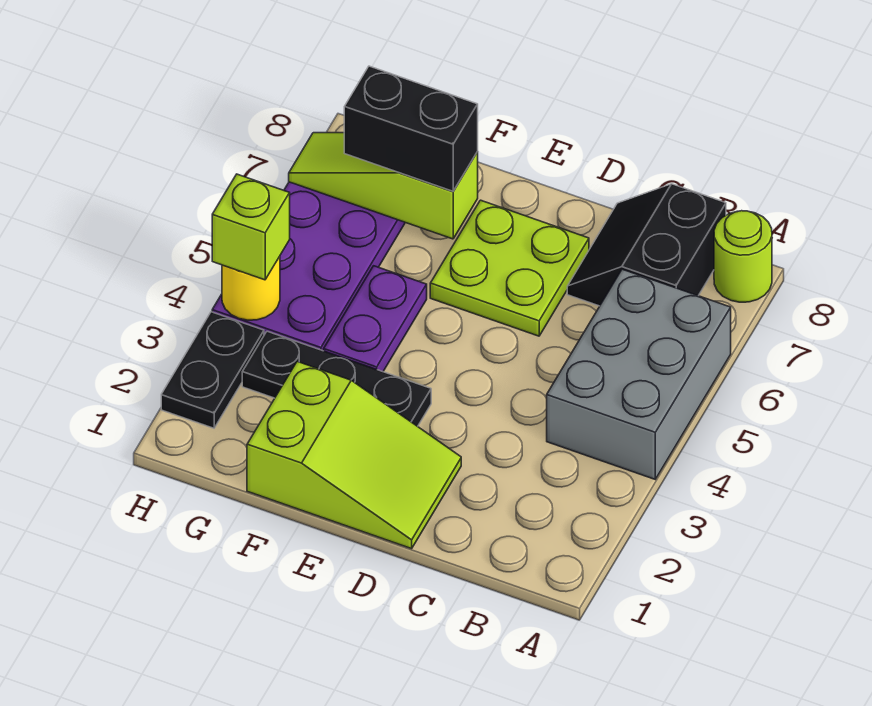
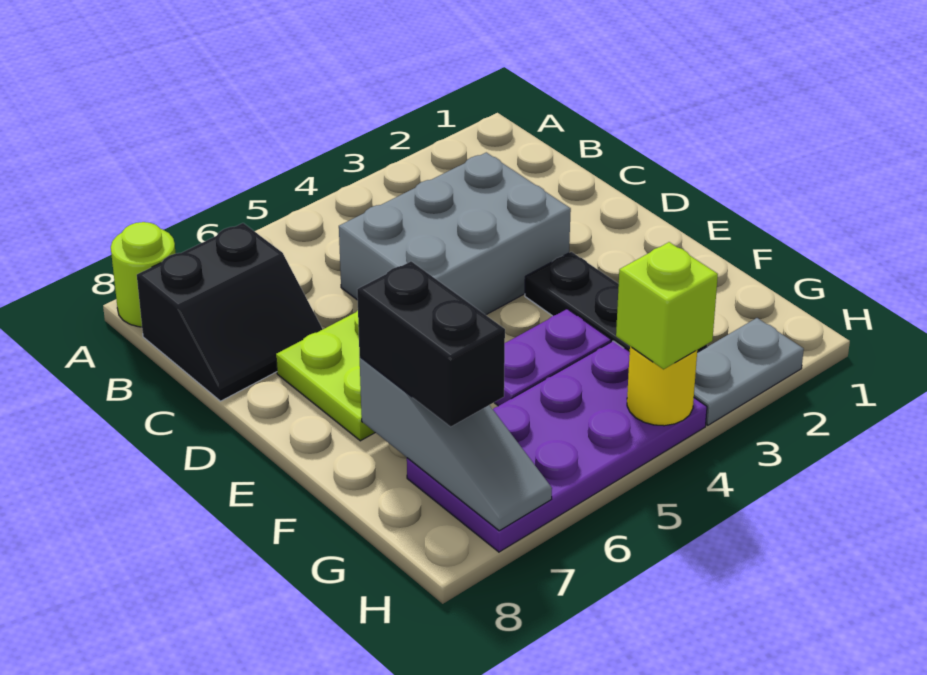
grey brick A4:B6 level 1 -> grey brick C3:D5 level 1
lime slope D1:F2 level 1 top F -> none
lime slope F7:H7 level 2 top F -> grey slope F7:H7 level 2 top F
black plate H2:H3 level 1 -> grey plate H2:H3 level 1

